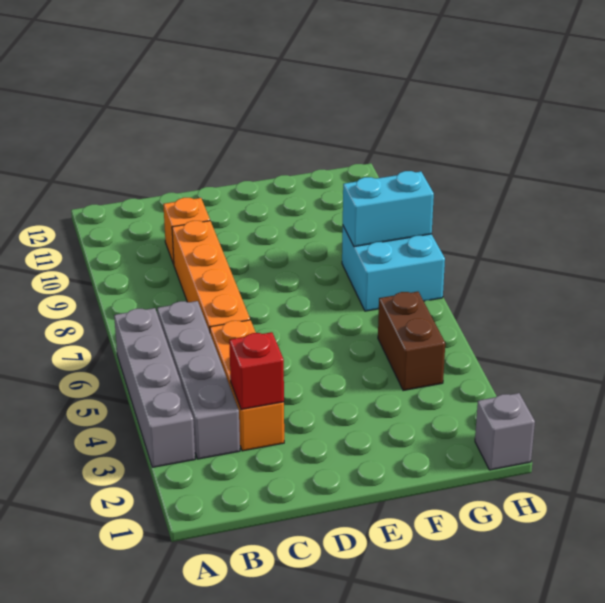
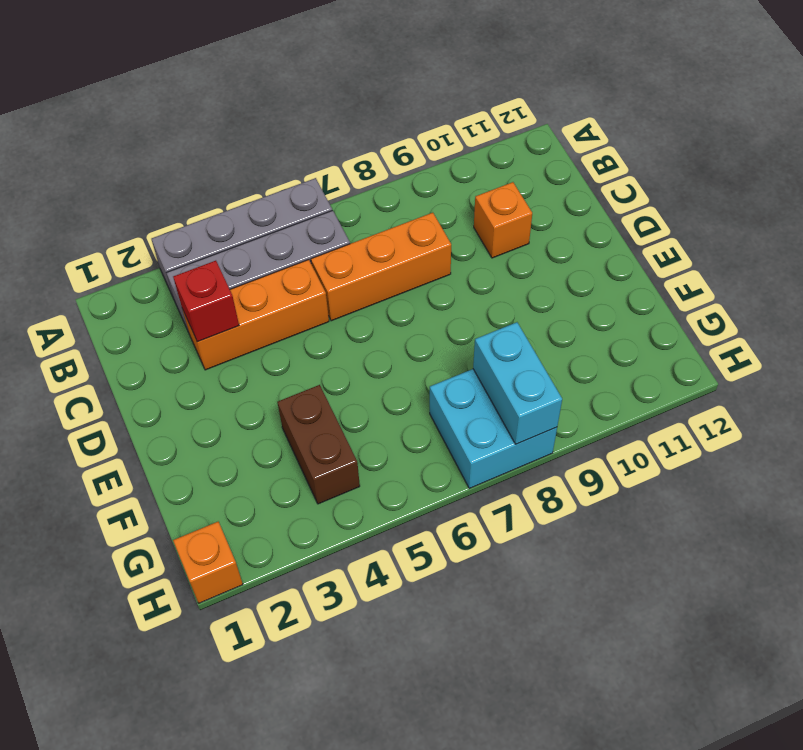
orange brick C6:C9 level 1 -> orange brick C6:C8 level 1
brown brick G4:G5 level 1 -> brown brick F4:G4 level 1
grey brick H1 level 1 -> orange brick H1 level 1

